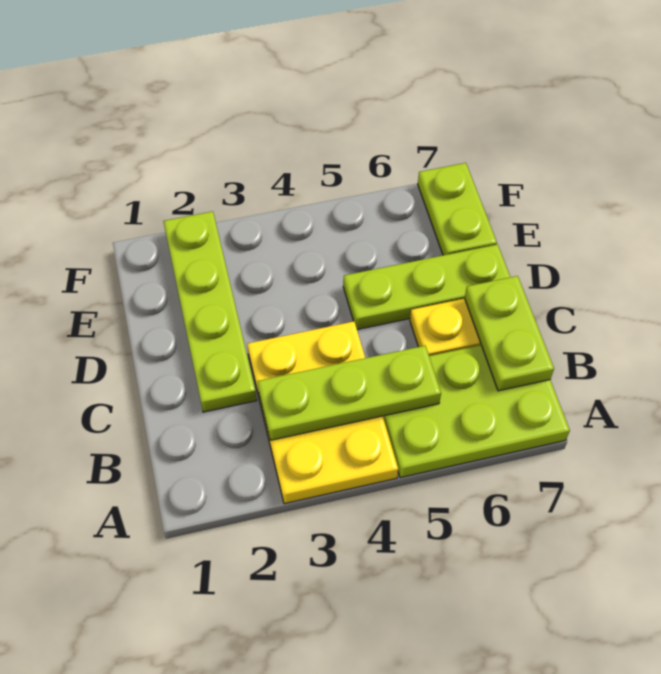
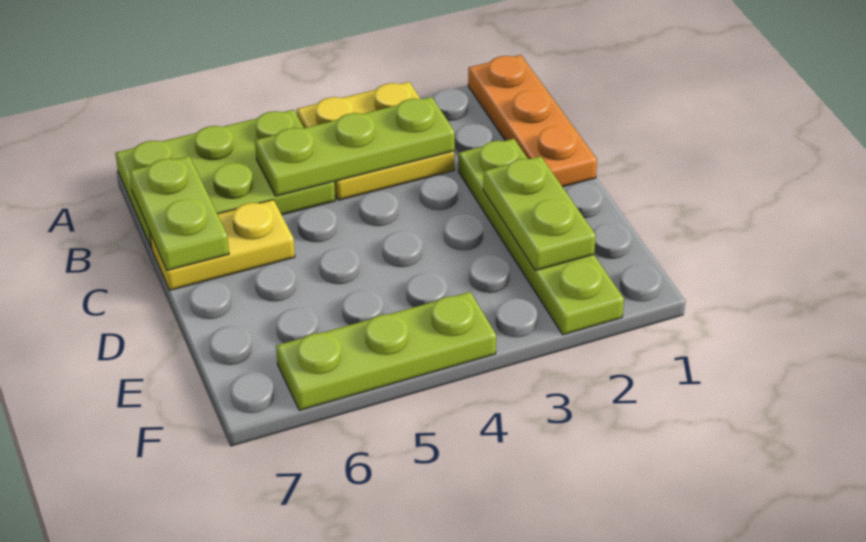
none -> orange plate A1:C1 level 1
yellow plate A3:C4 level 1 -> yellow plate A3:B4 level 1
lime plate D5:D7 level 1 -> lime plate F4:F6 level 1
lime plate E7:F7 level 1 -> lime plate D2:E2 level 2

